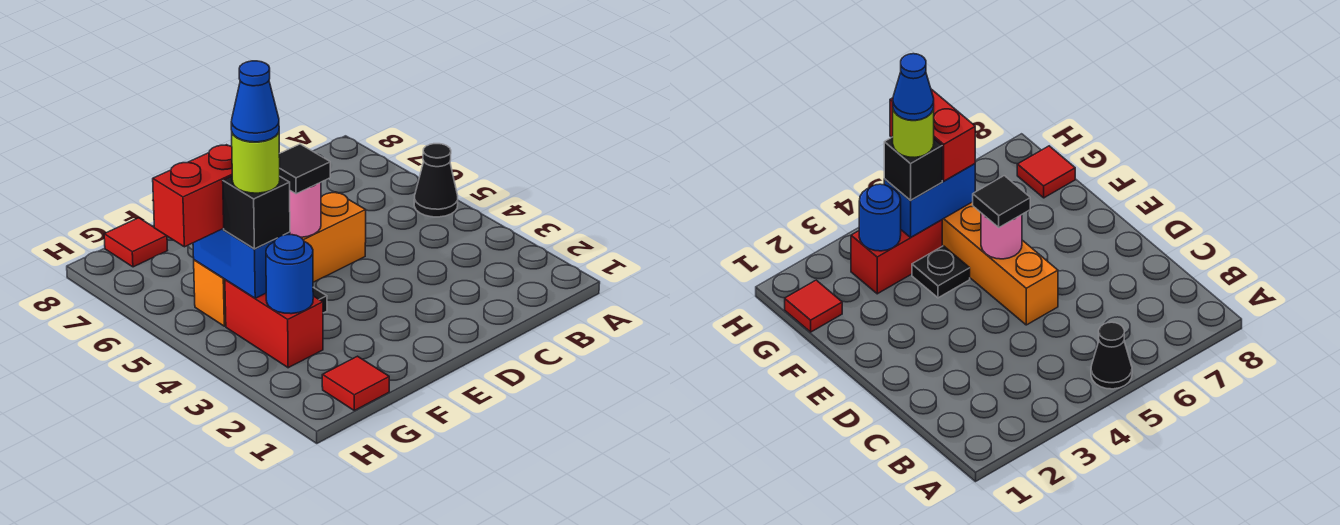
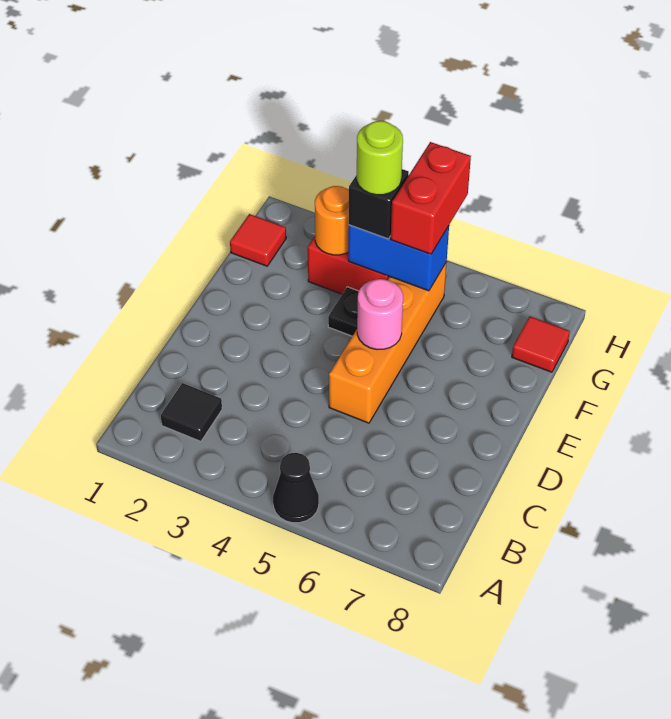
black tile E5 level 3 -> black tile B2 level 1
blue round brick G3 level 2 -> orange round brick G3 level 2
blue cone G4 level 5 -> none

